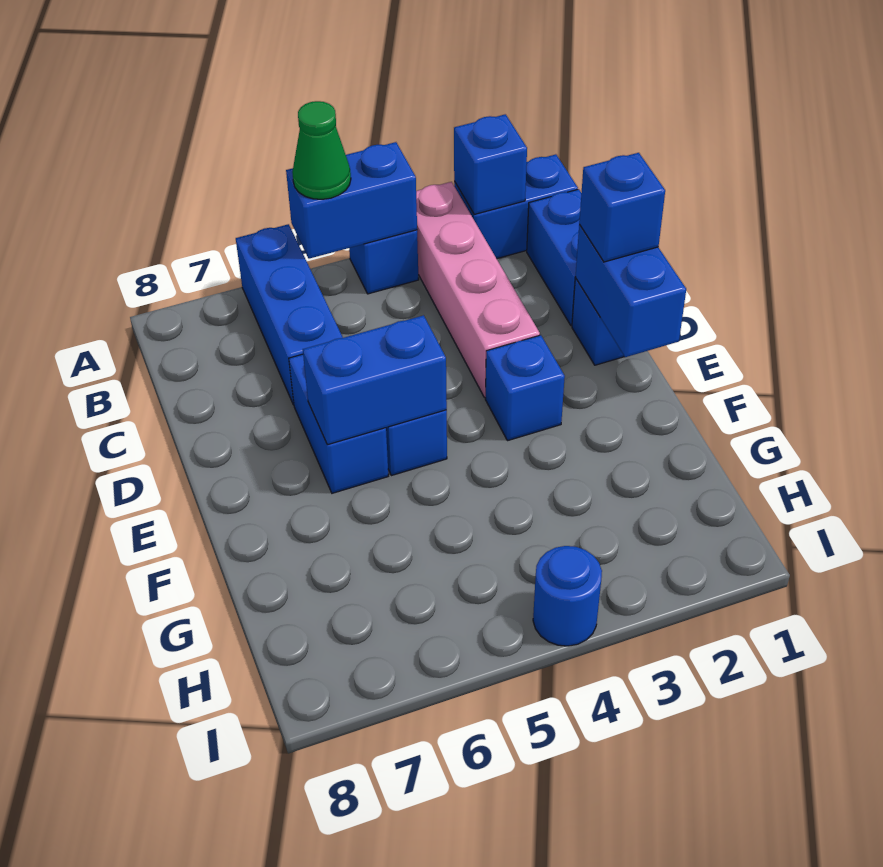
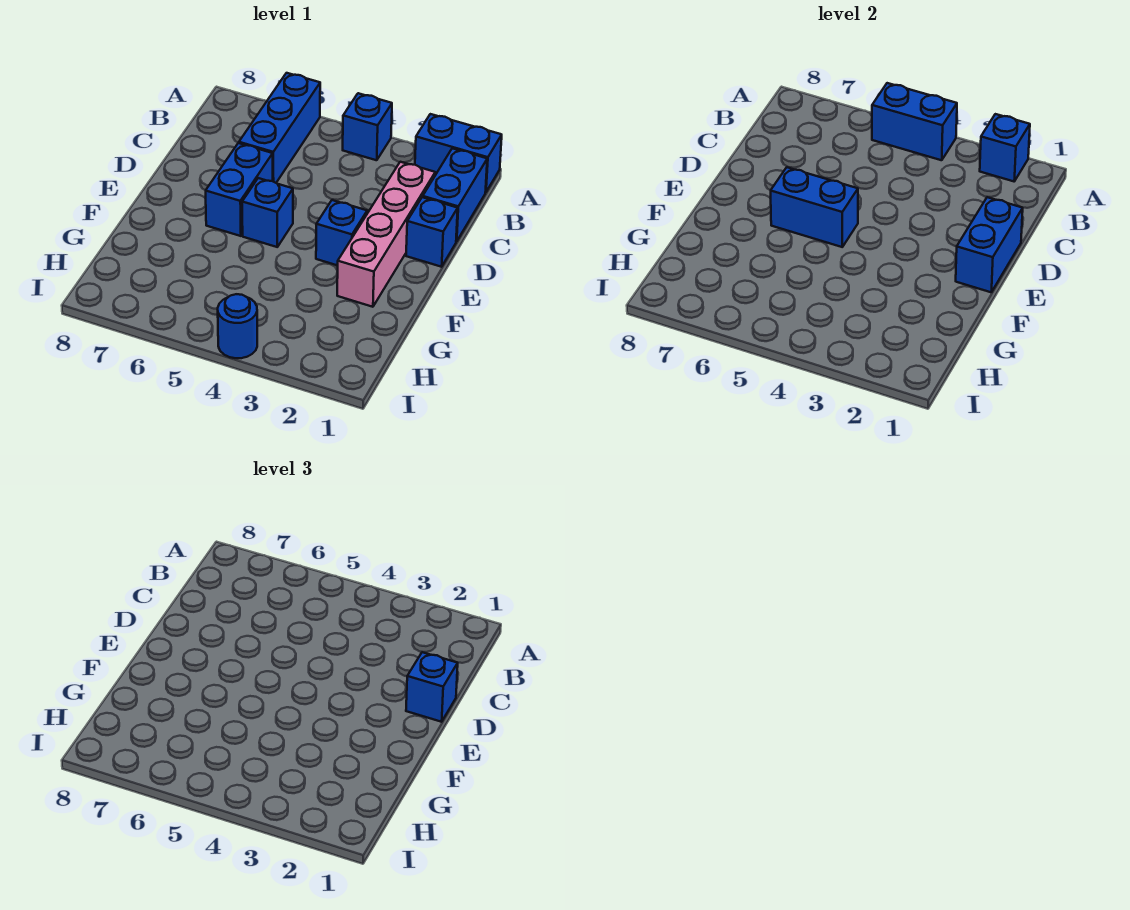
pink brick A3:D3 level 1 -> pink brick C2:F2 level 1
green cone A5 level 3 -> none

